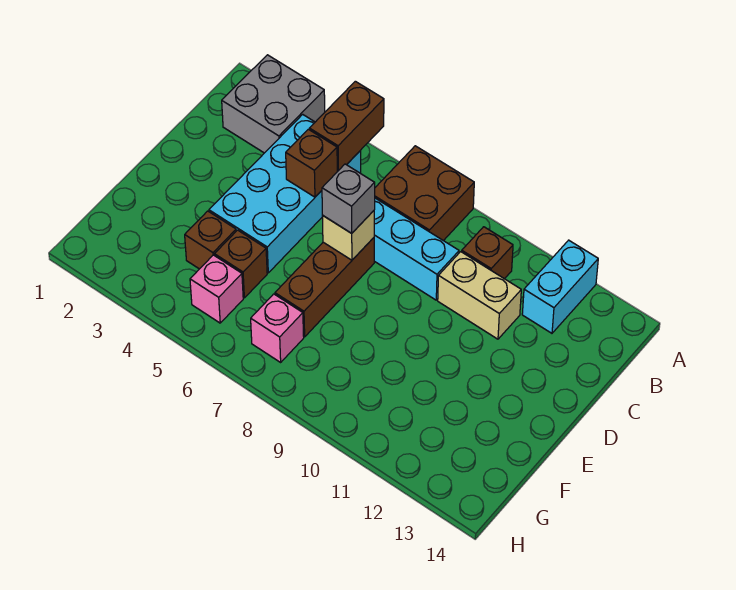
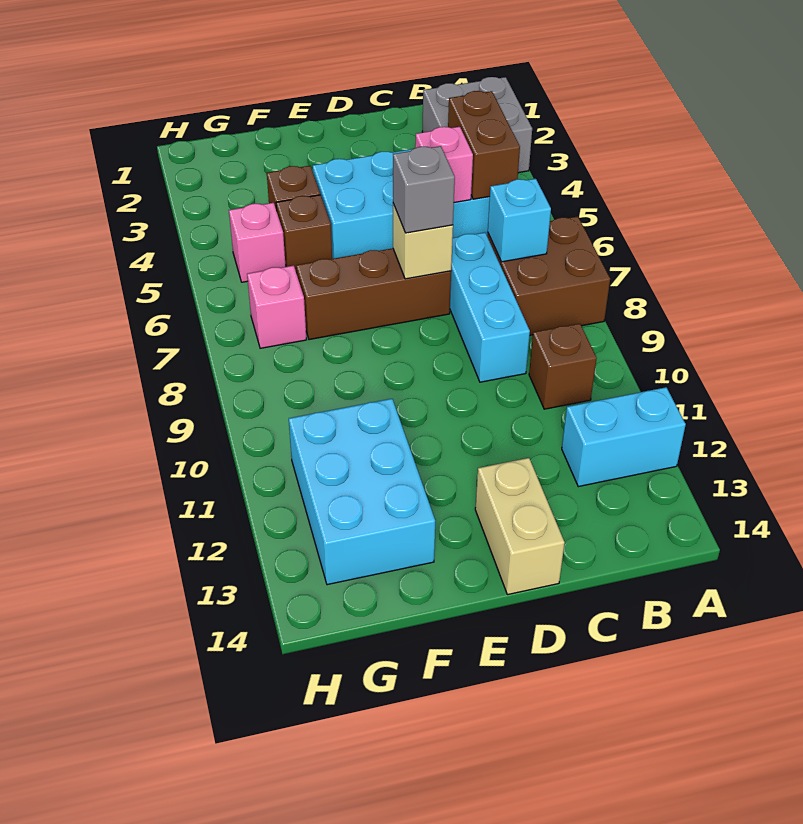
brown brick A5:B5 level 2 -> brown brick B4:B5 level 2
none -> cyan brick B7 level 2
brown brick C5 level 2 -> pink brick C5 level 2
tan brick C10:C11 level 1 -> tan brick D13:D14 level 1
none -> cyan brick F11:G13 level 1

